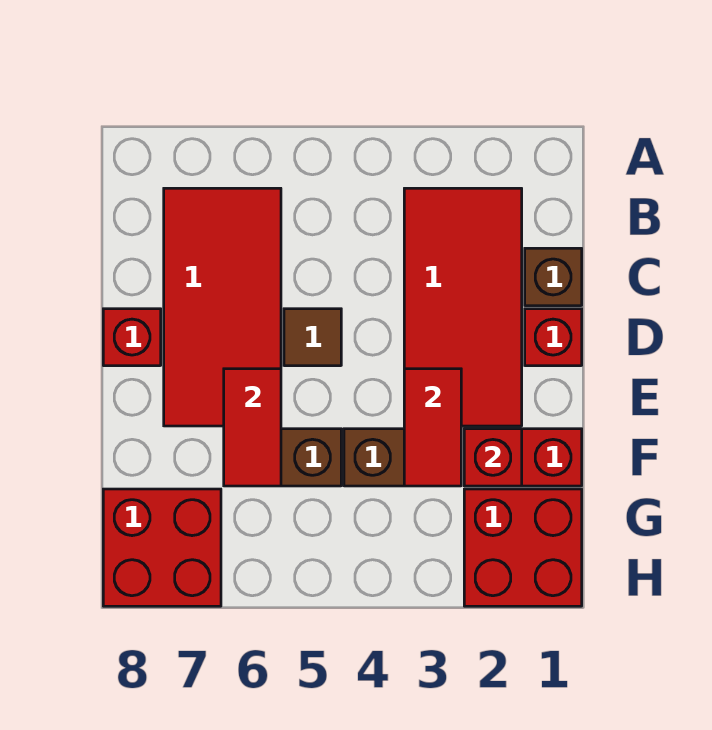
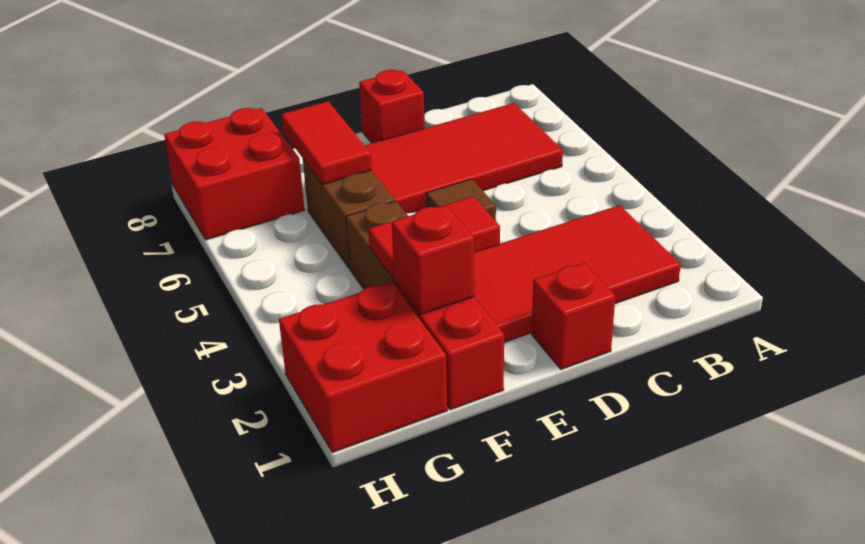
brown brick C1 level 1 -> none
red tile E6:F6 level 2 -> red tile F6:F7 level 2

